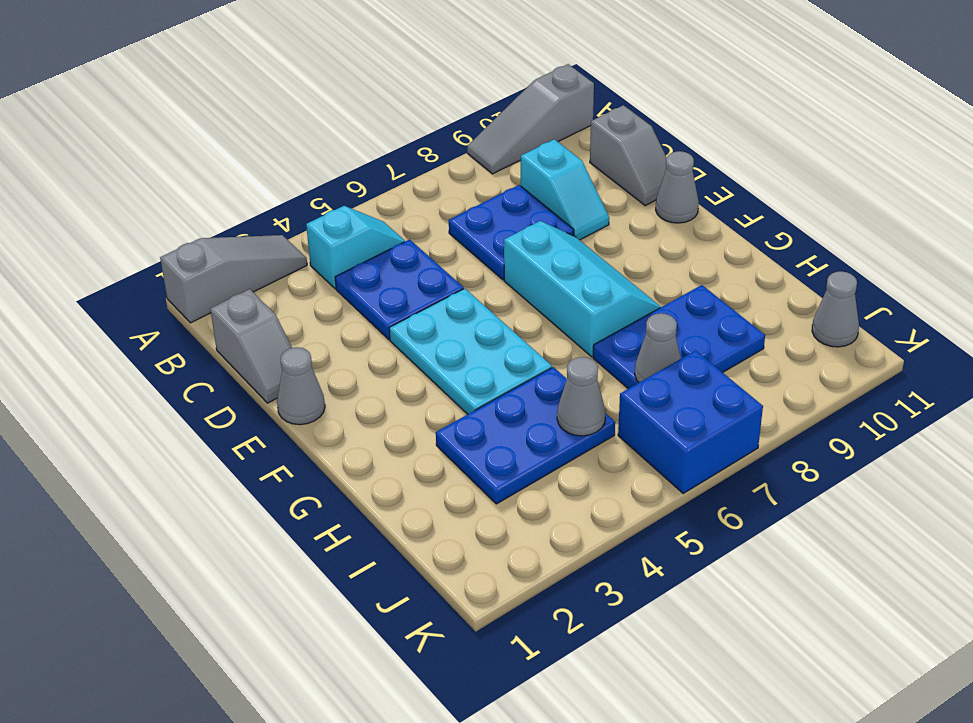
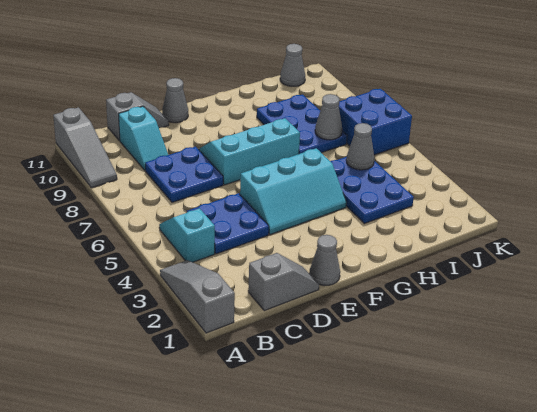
cyan slope C9:D9 level 1 top C -> cyan slope C9:C10 level 1 top 10
cyan plate E4:G5 level 1 -> cyan slope E4:G5 level 1 top 5

